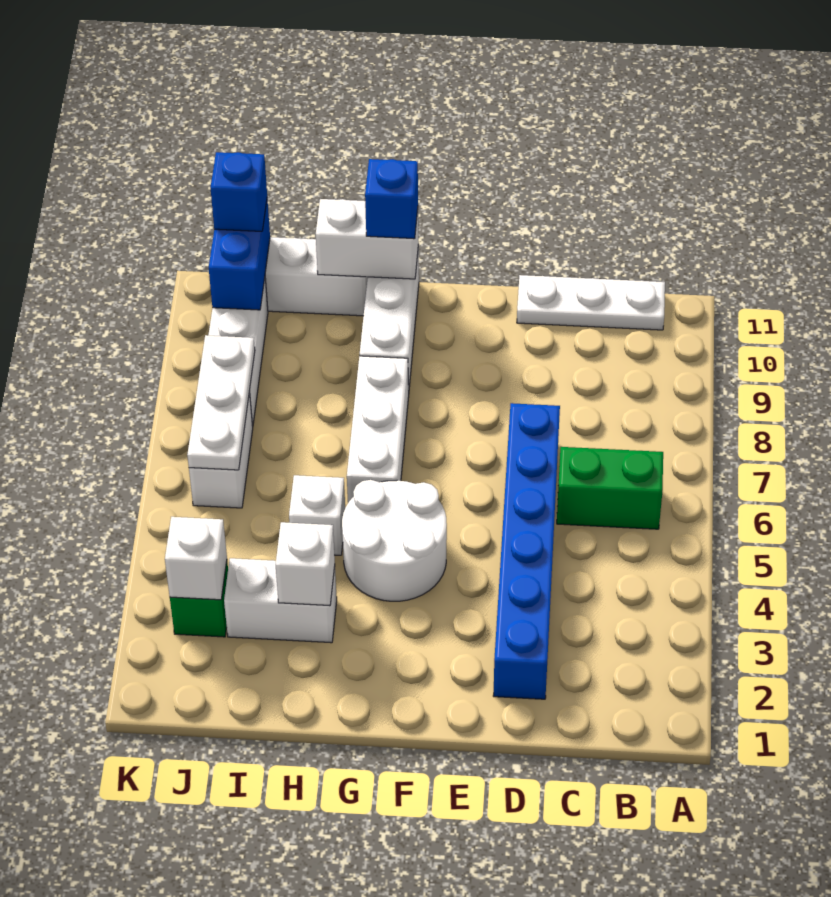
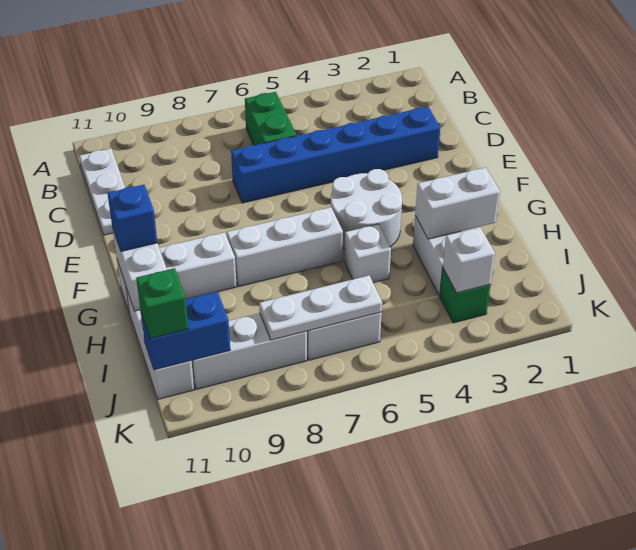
white brick H3 level 2 -> white brick H2:H3 level 2
blue brick J11 level 3 -> green brick J11 level 3

